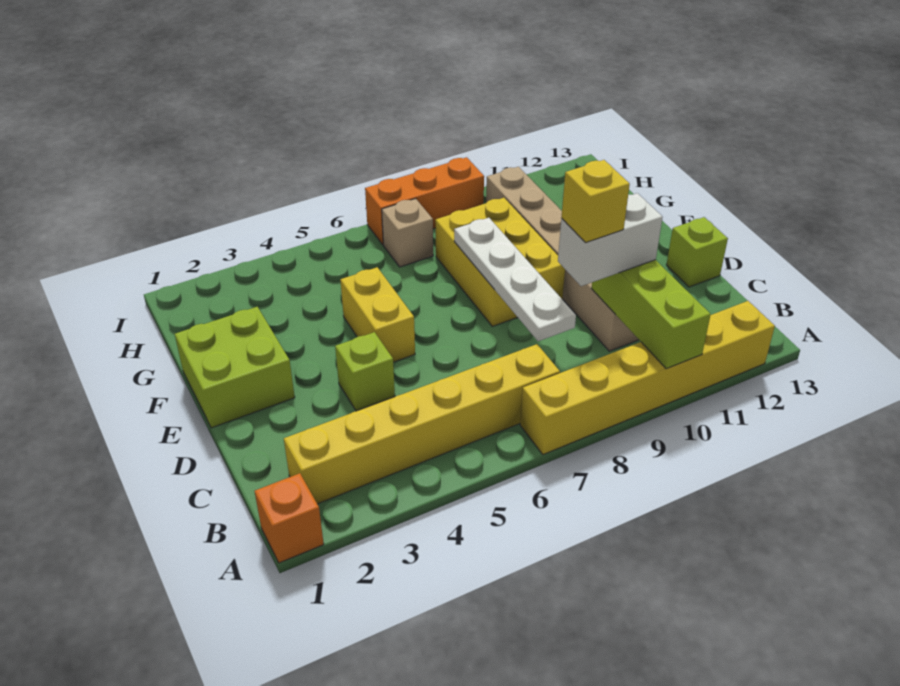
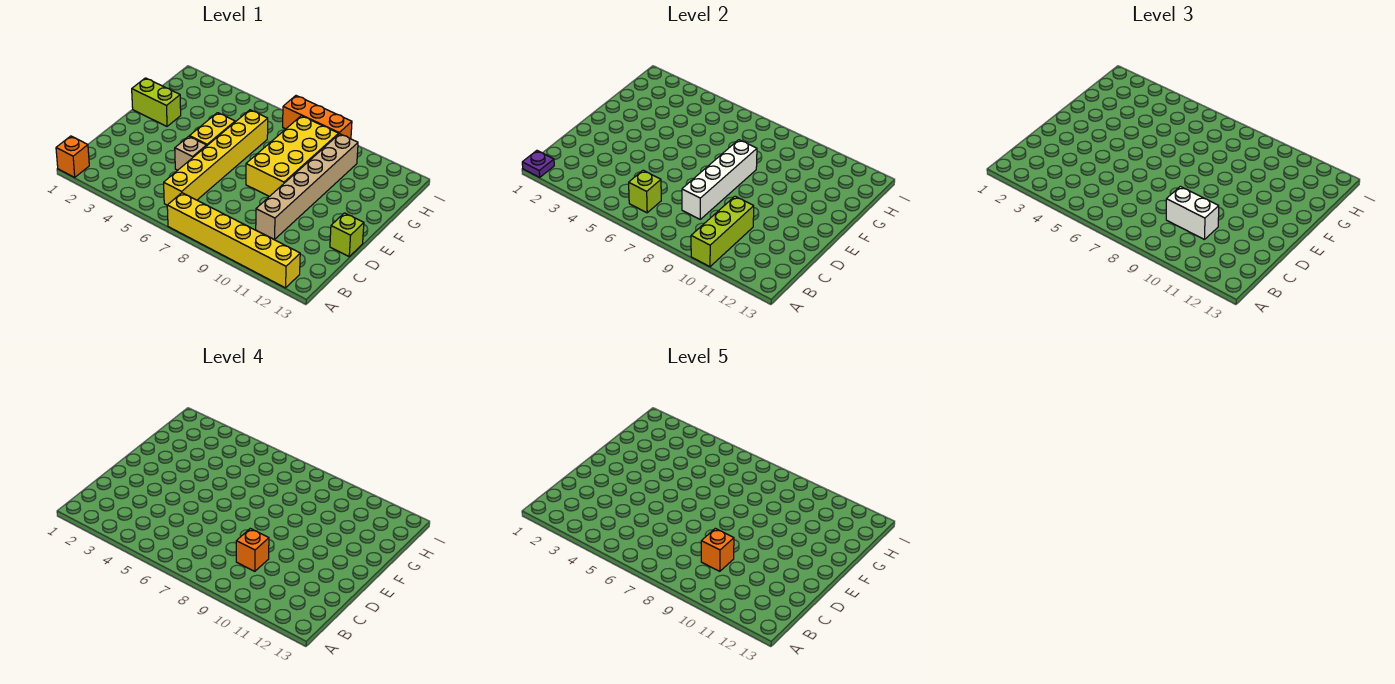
none -> purple plate A1 level 2
yellow brick B2:B7 level 1 -> yellow brick B6:G6 level 1
white plate C8:F8 level 2 -> white brick C8:F8 level 2
yellow brick C9 level 4 -> orange brick C9 level 4
none -> orange brick C9 level 5
lime brick D4 level 1 -> lime brick B6 level 2
lime brick E1:F2 level 1 -> lime brick F1:F2 level 1
yellow brick E8:G9 level 1 -> yellow brick E8:H9 level 1
tan brick H7 level 1 -> tan brick D5 level 1

